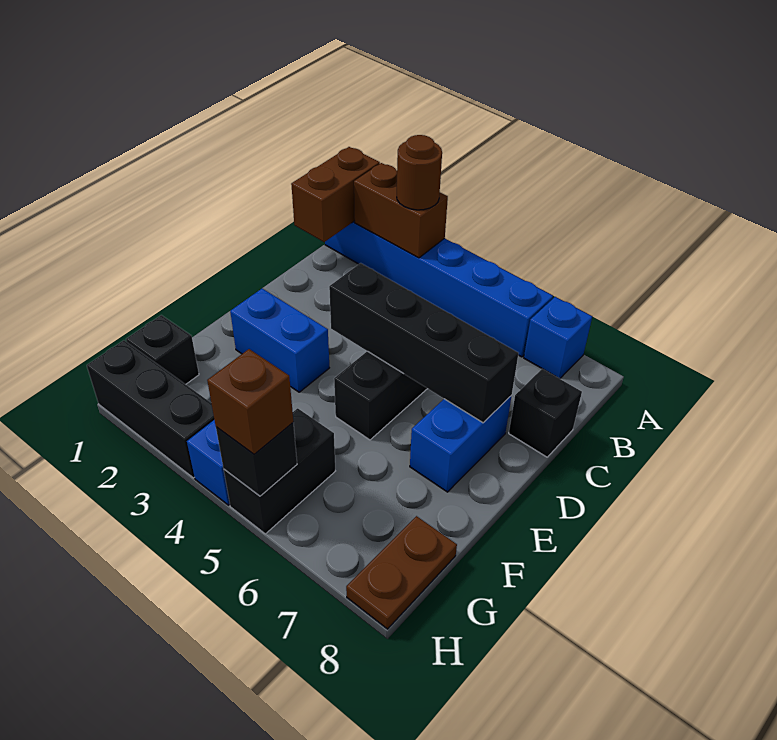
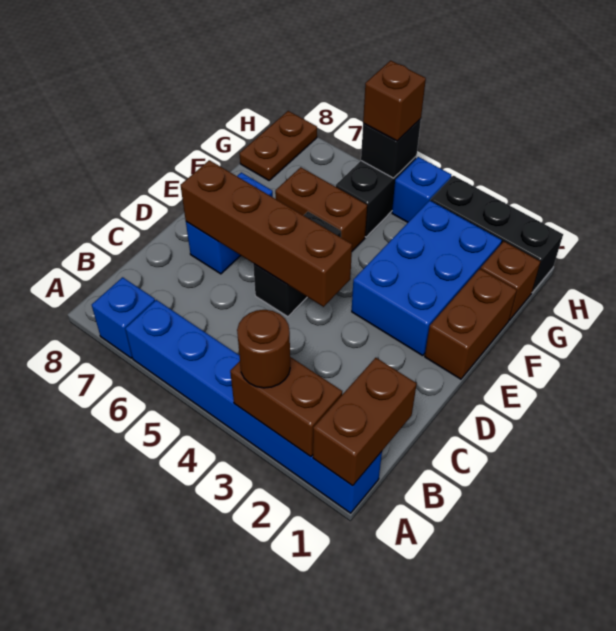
black brick C8 level 1 -> none
black brick D4:D7 level 2 -> brown brick D4:D7 level 2
none -> brown brick E1:F1 level 1
blue brick E2:E3 level 1 -> blue brick E2:G3 level 1
none -> brown brick F5:F6 level 1
black brick G1 level 1 -> brown brick G1 level 1

